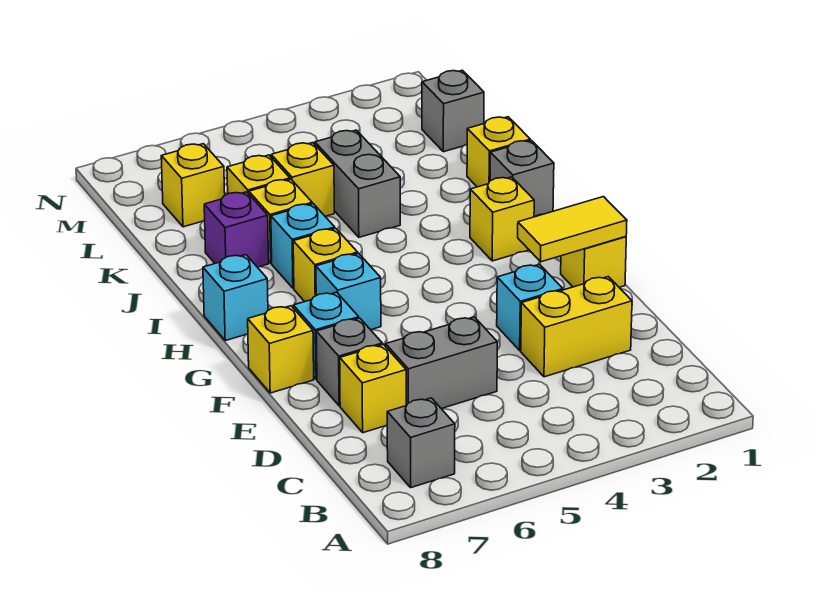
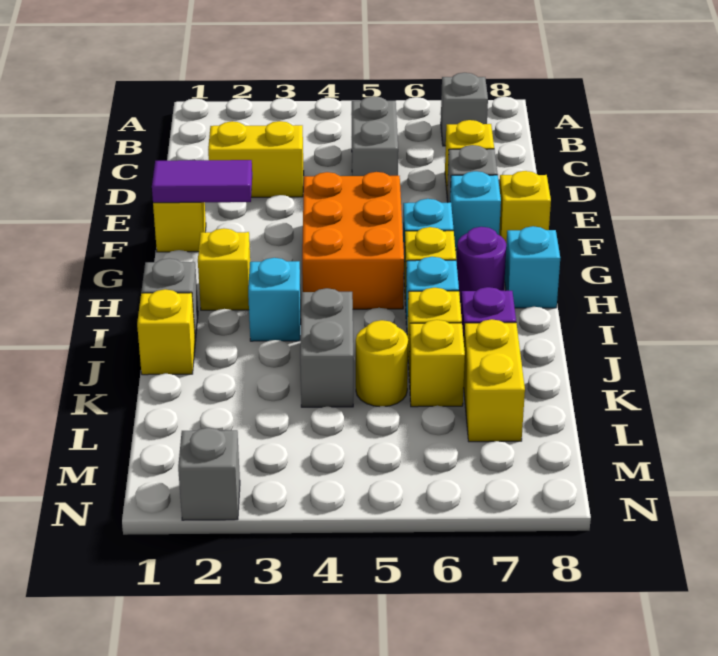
grey brick D5:D6 level 1 -> grey brick C5:D5 level 1
cyan brick E3 level 1 -> cyan brick I3 level 1
yellow tile F1:F2 level 2 -> purple tile F1:F2 level 2
none -> orange brick F4:H5 level 1
none -> purple round brick H7 level 1
yellow brick K5 level 1 -> yellow round brick K5 level 1
grey brick L1 level 1 -> grey brick N2 level 1
yellow brick L7 level 1 -> yellow brick K7:L7 level 1

